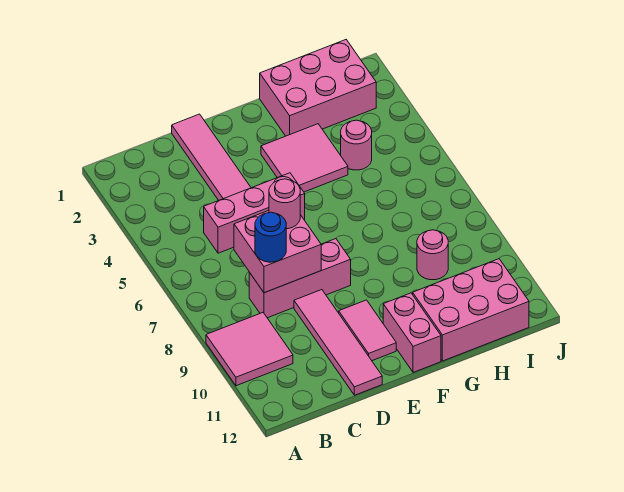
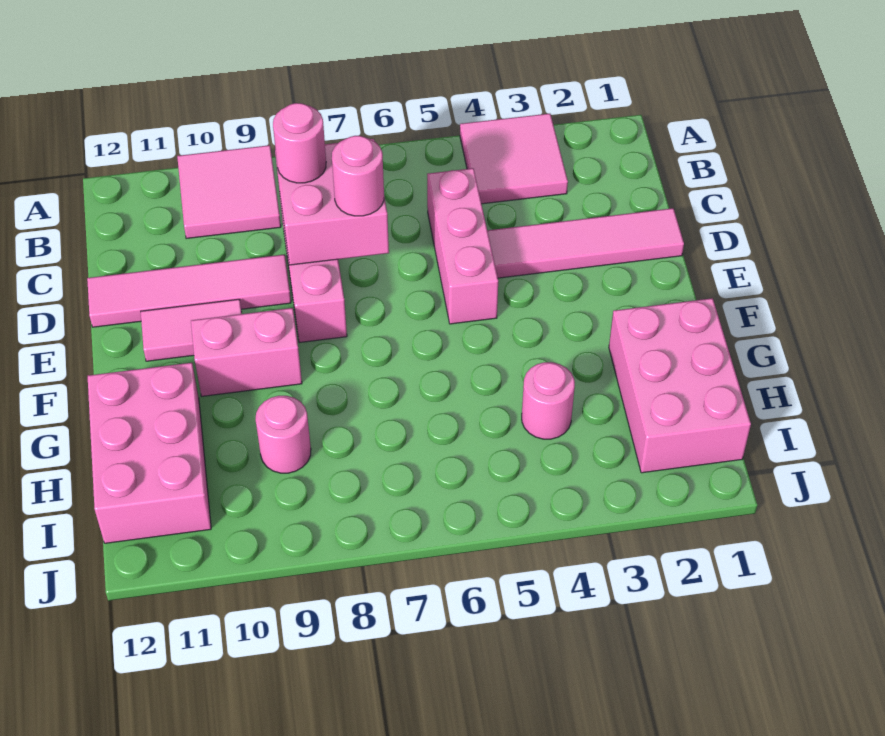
blue round brick C8 level 3 -> pink round brick C8 level 3
pink tile F3:G4 level 1 -> pink tile A3:B4 level 1
pink brick F11:F12 level 1 -> pink brick F9:F10 level 1

